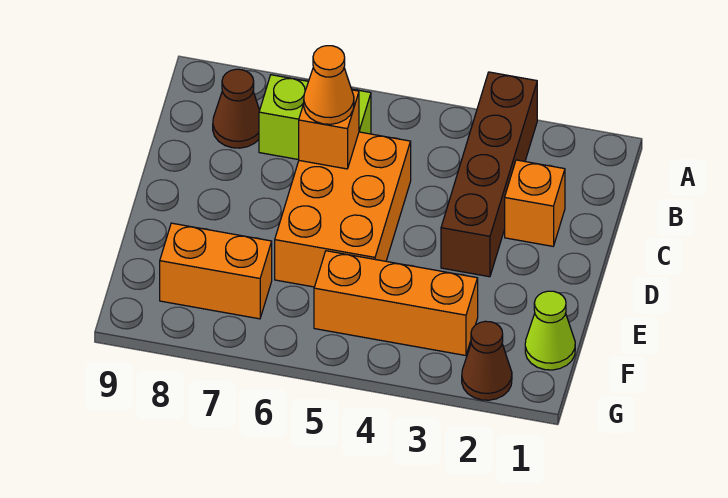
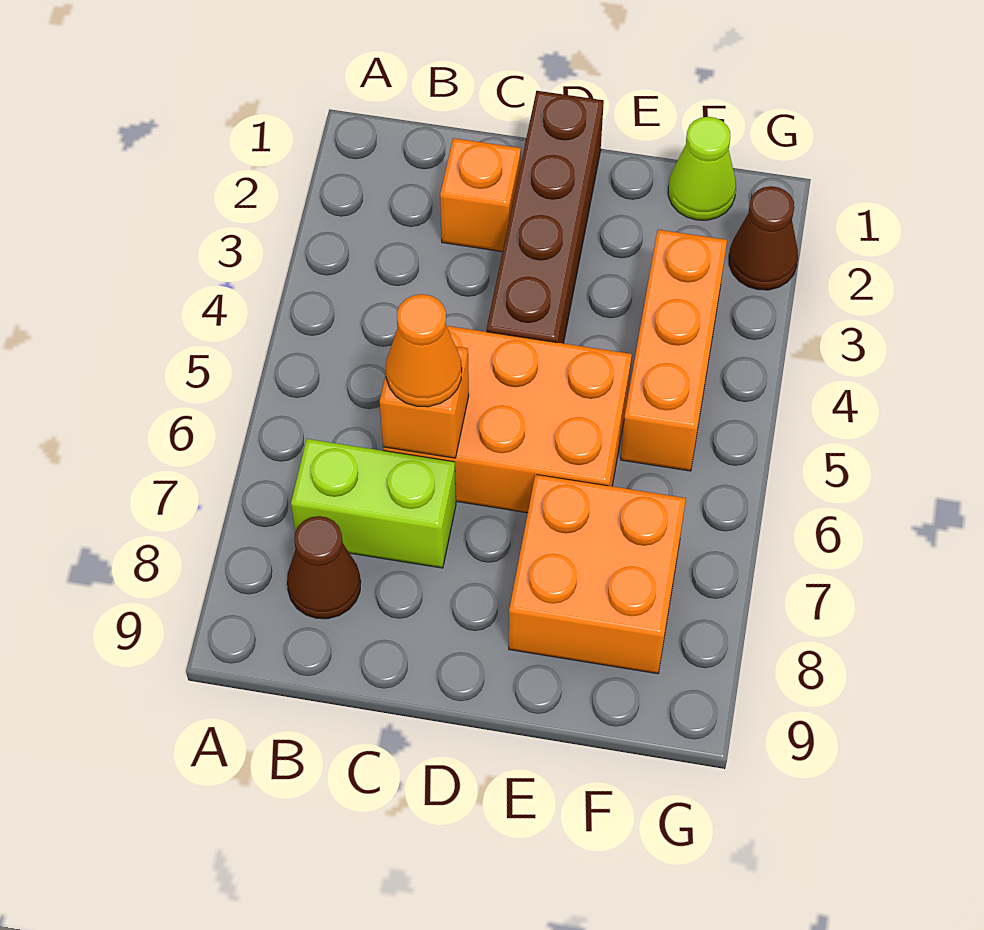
brown brick A3:D3 level 1 -> brown brick D1:D4 level 1
lime brick B6:B7 level 1 -> lime brick B7:C7 level 1
orange brick F7:F8 level 1 -> orange brick E7:F8 level 1

